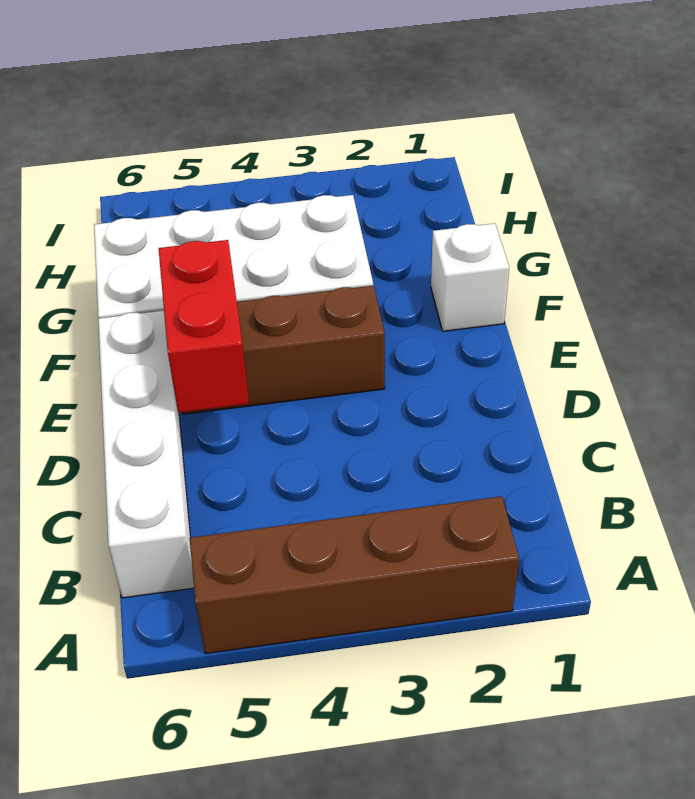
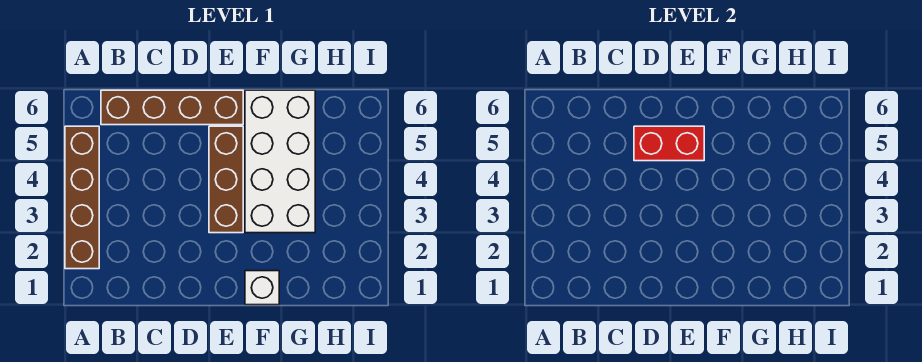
white brick B6:E6 level 1 -> brown brick B6:E6 level 1

